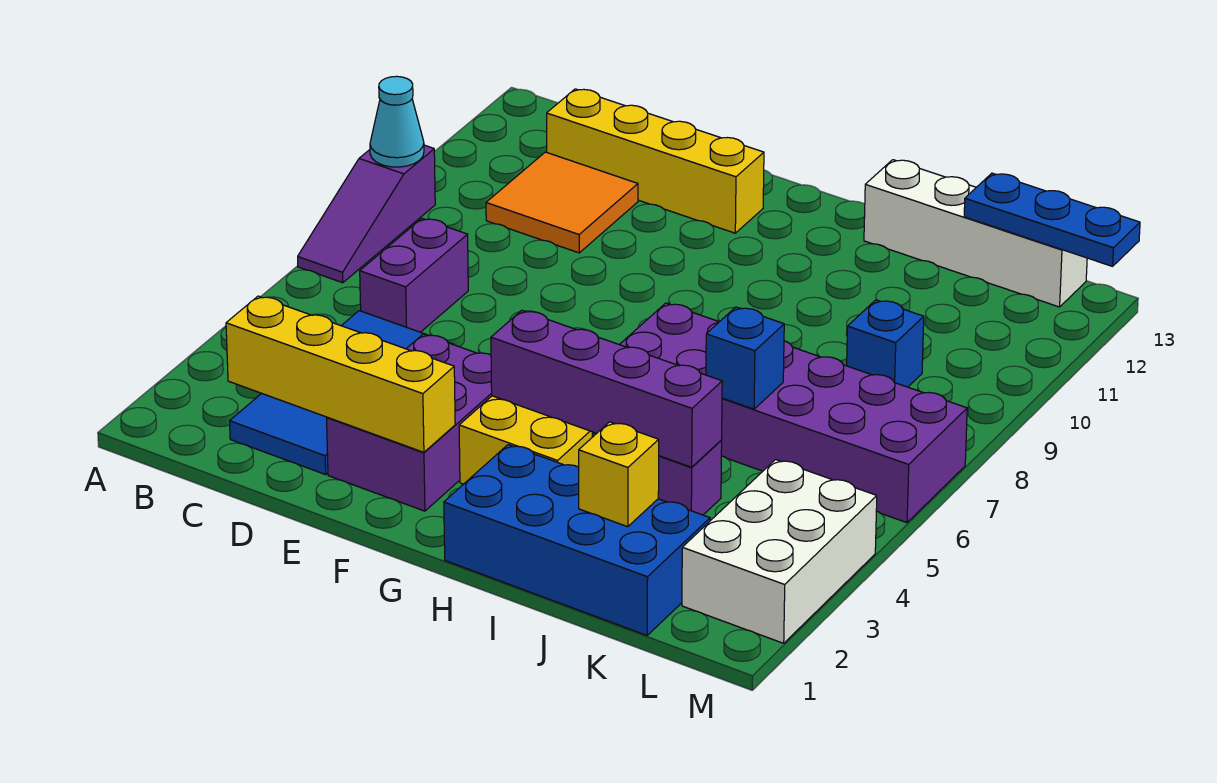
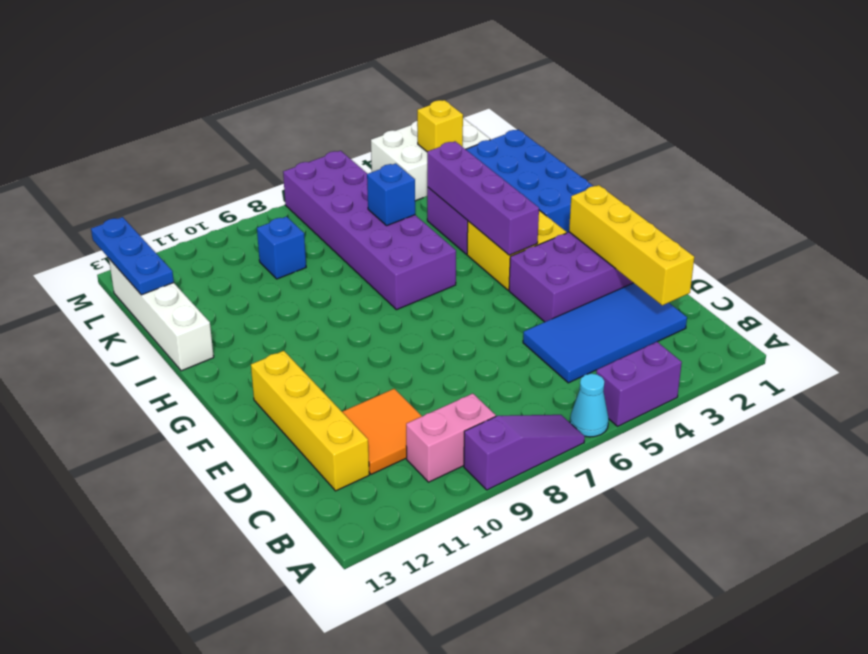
cyan cone A9 level 2 -> cyan cone A6 level 1
none -> pink brick B9:B10 level 1
purple brick C6:C7 level 1 -> purple brick A4:A5 level 1
yellow brick J2 level 2 -> yellow brick L3 level 2

